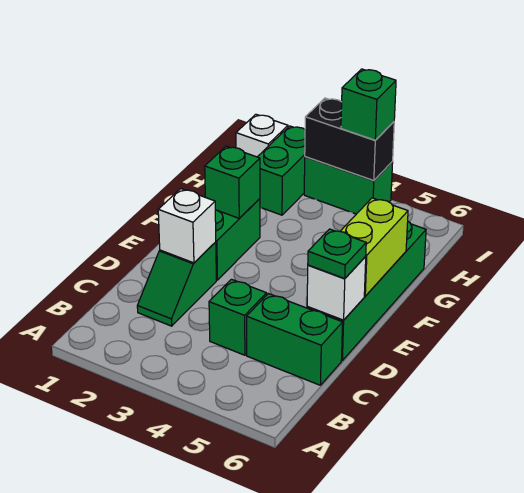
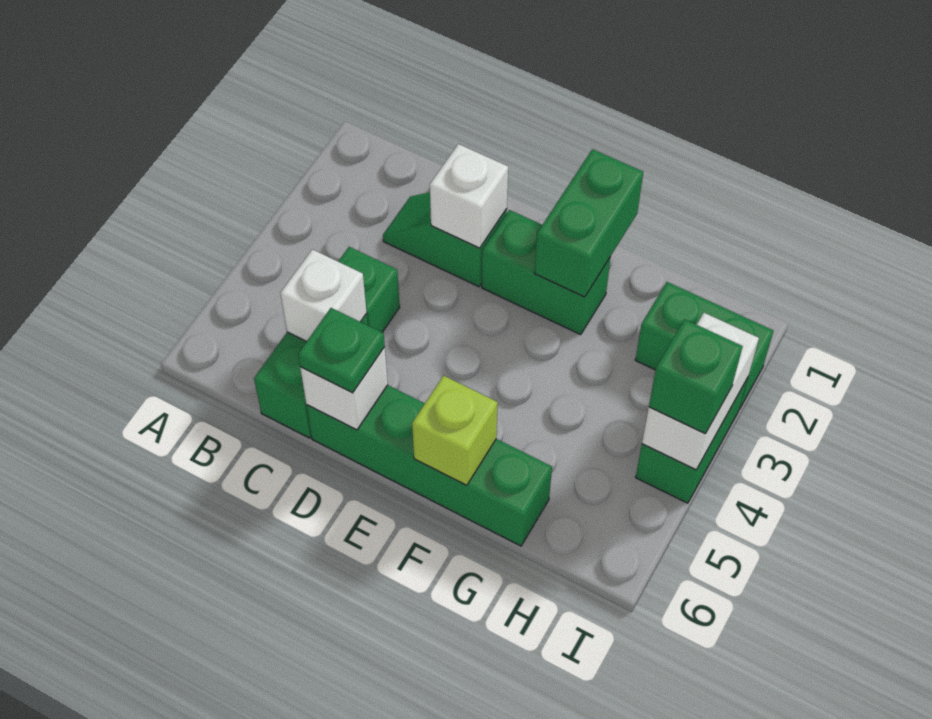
lime brick E6:F6 level 2 -> lime brick F6 level 2
green brick F2 level 2 -> green brick F1:F2 level 2
white brick I1 level 1 -> white brick C5 level 2
black brick I3:I4 level 2 -> white brick I3:I4 level 2

